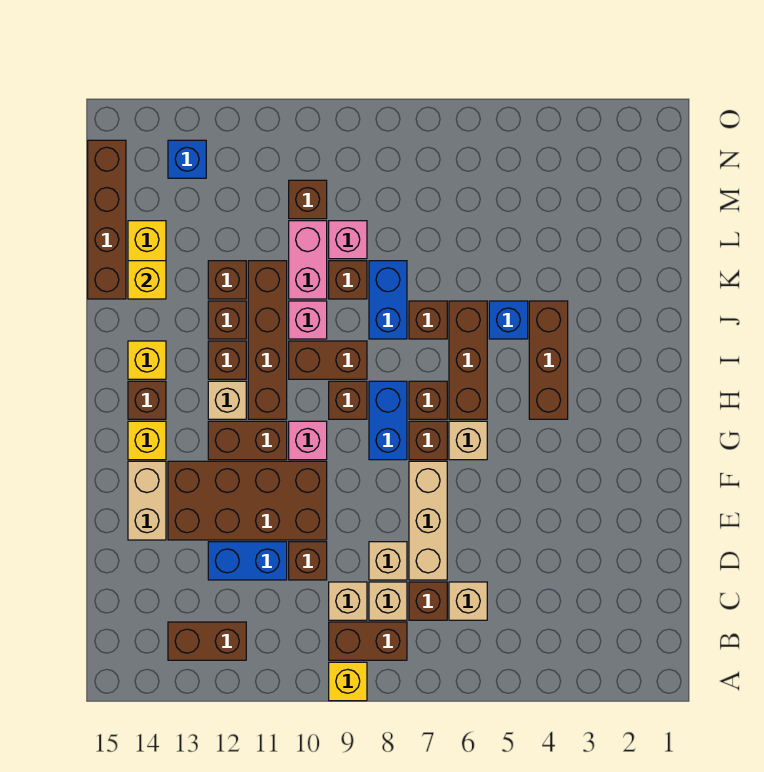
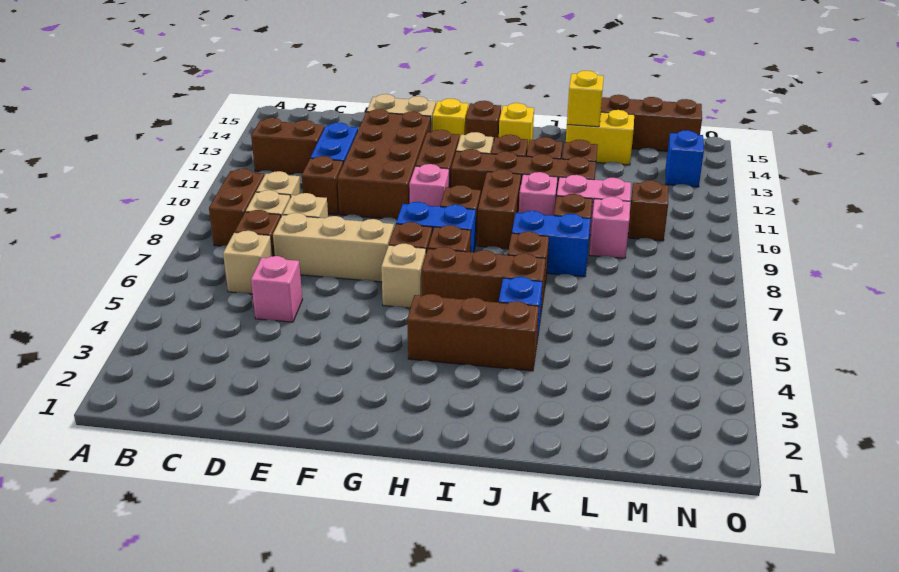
yellow brick A9 level 1 -> none
brown brick B12:B13 level 1 -> brown brick B12:C12 level 1
none -> pink brick D5 level 1

